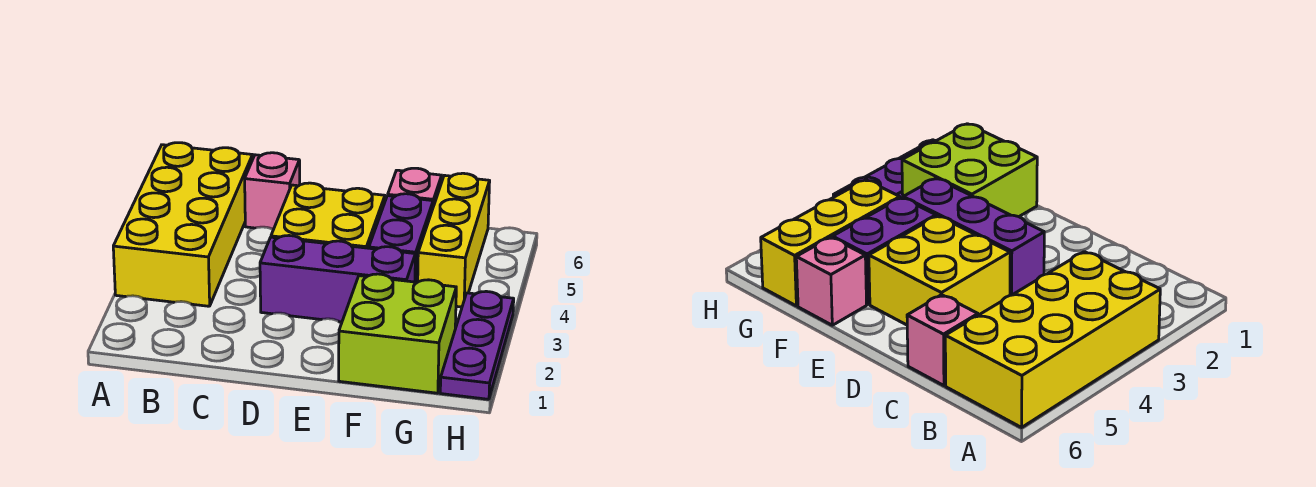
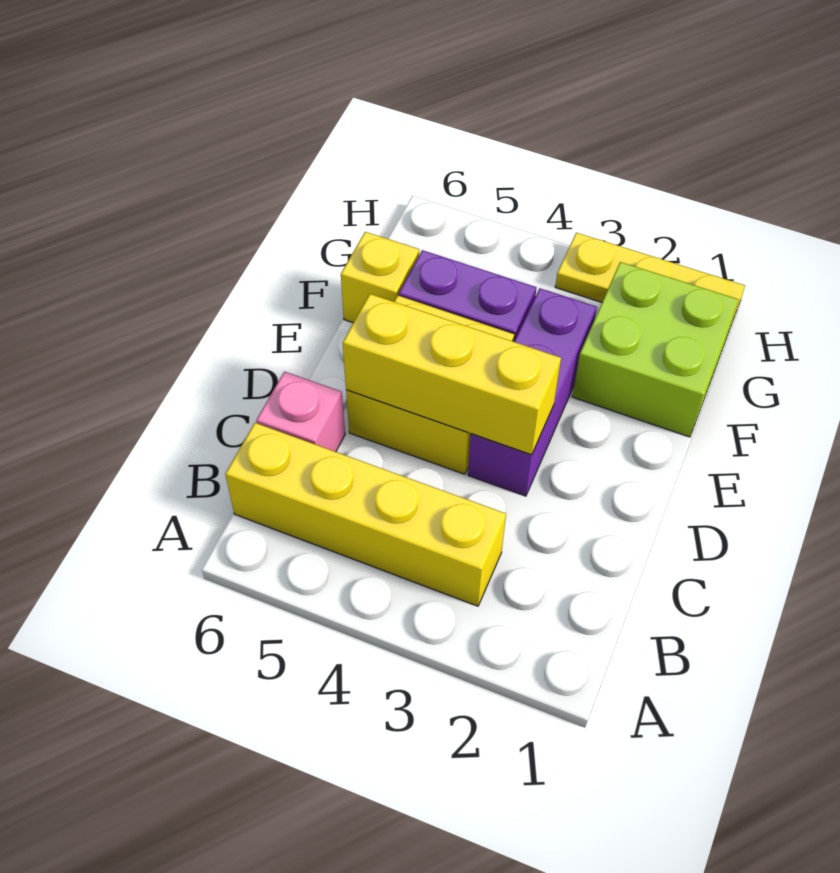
yellow brick A3:B6 level 1 -> yellow brick B3:B6 level 1
pink brick F6 level 1 -> yellow brick F6 level 1
yellow brick G4:G6 level 1 -> yellow brick D3:D5 level 2
purple plate H1:H3 level 1 -> yellow plate H1:H3 level 1

